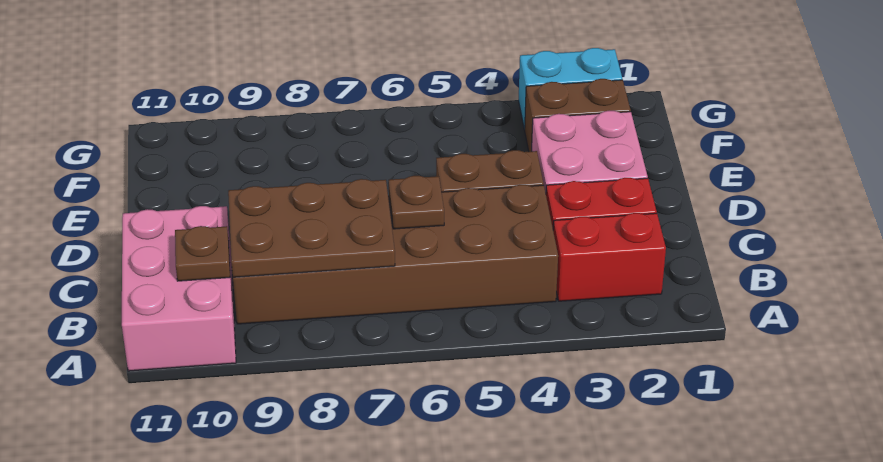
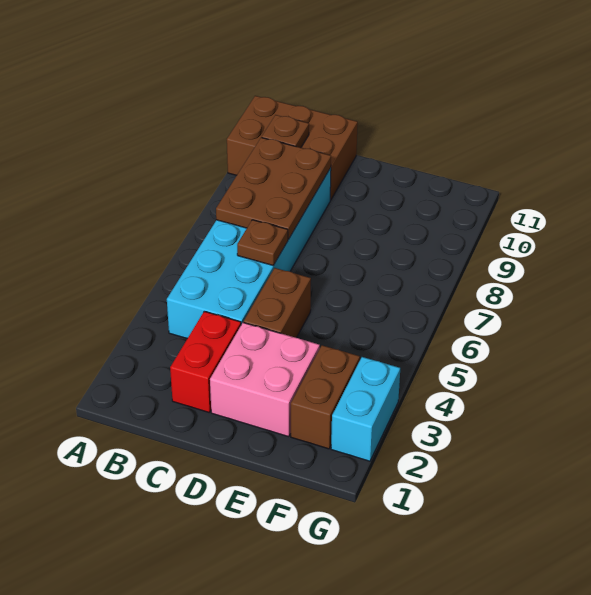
pink brick A10:C11 level 1 -> brown brick A10:C11 level 1
red brick B2:B3 level 1 -> none
brown brick B4:C9 level 1 -> cyan brick B4:C9 level 1

